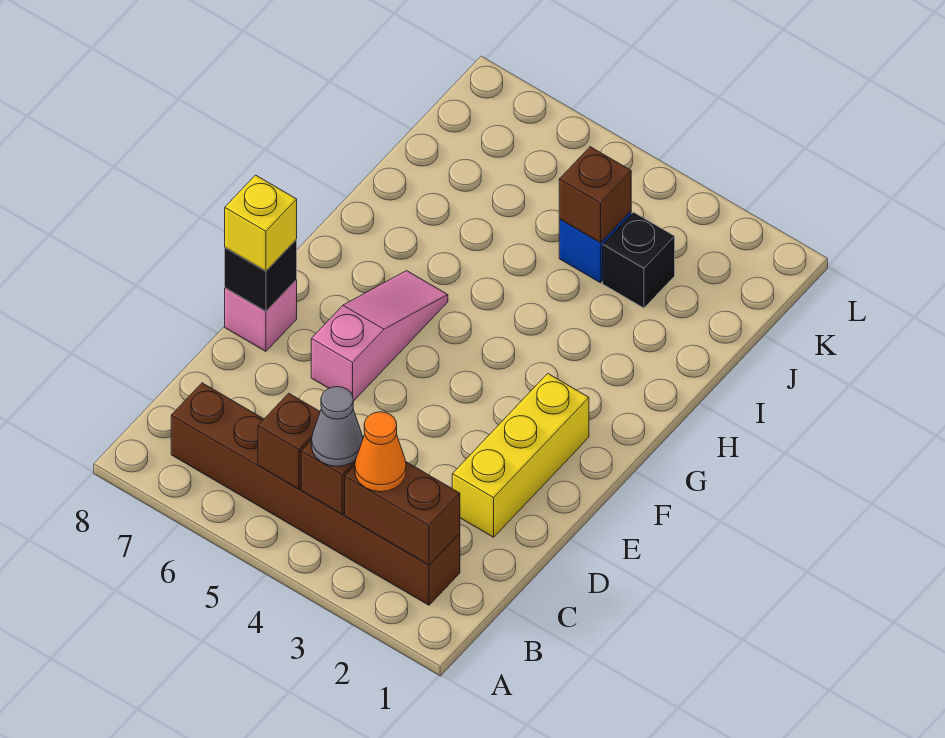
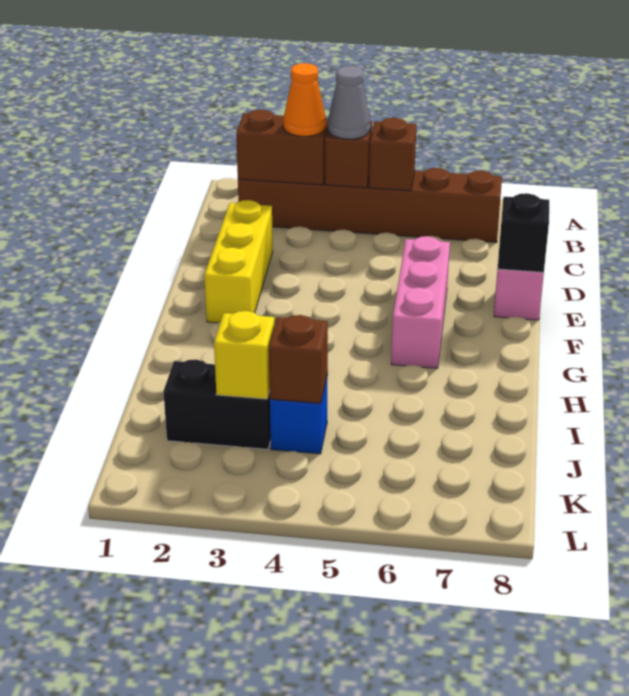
pink slope E6:G6 level 1 top E -> pink brick E6:G6 level 1
yellow brick E8 level 3 -> yellow brick J3 level 2
black brick J3 level 1 -> black brick J2:J3 level 1

